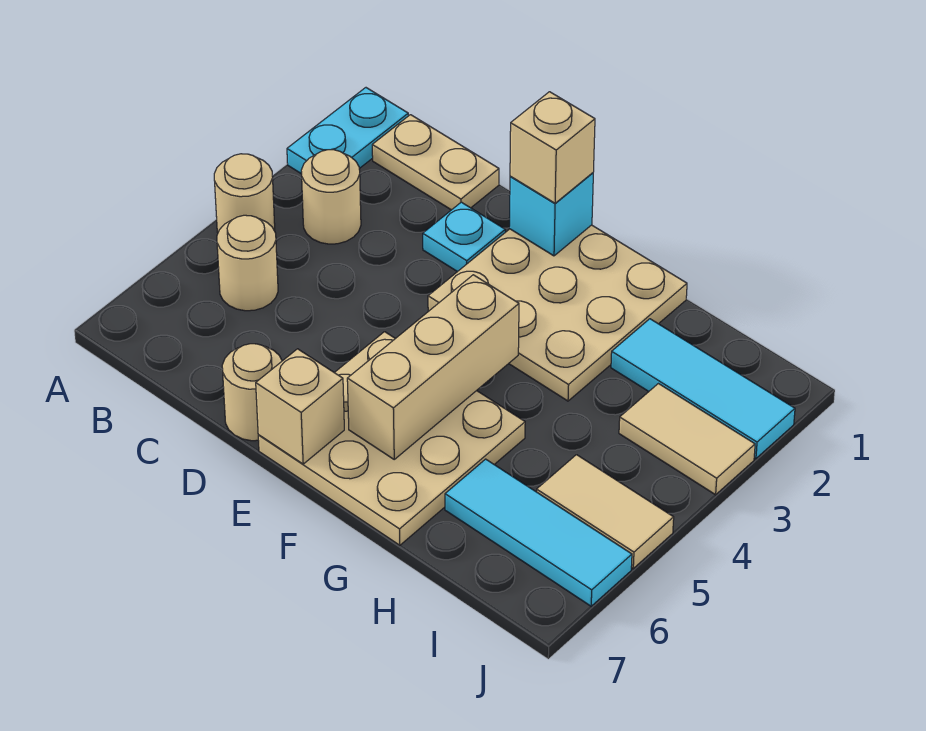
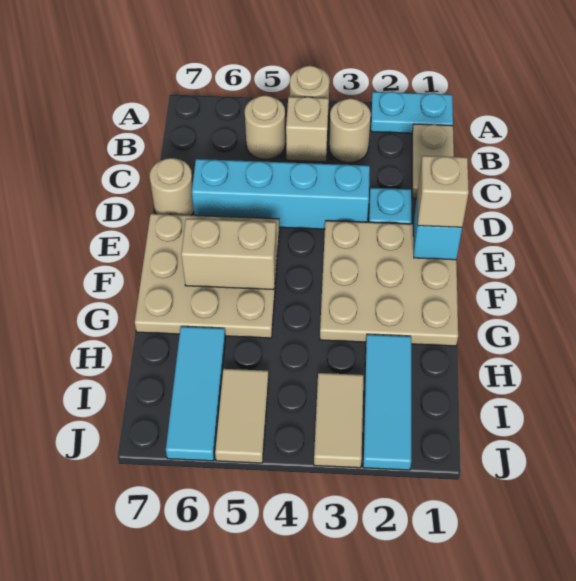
none -> cyan brick D3:D6 level 1
tan brick E7 level 2 -> tan brick B4 level 1
tan brick F4:F6 level 2 -> tan brick F5:F6 level 2

